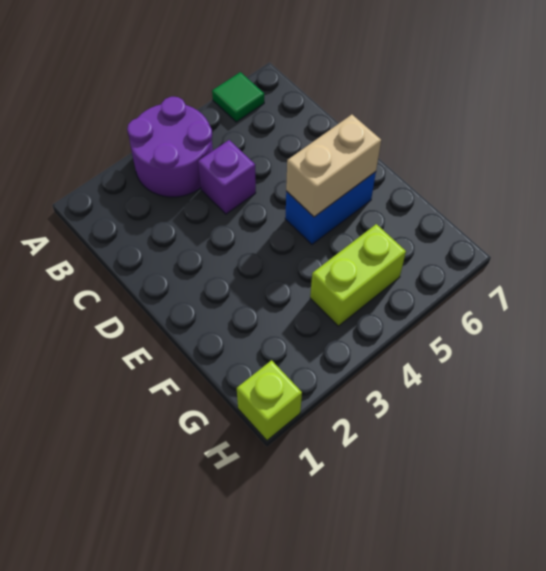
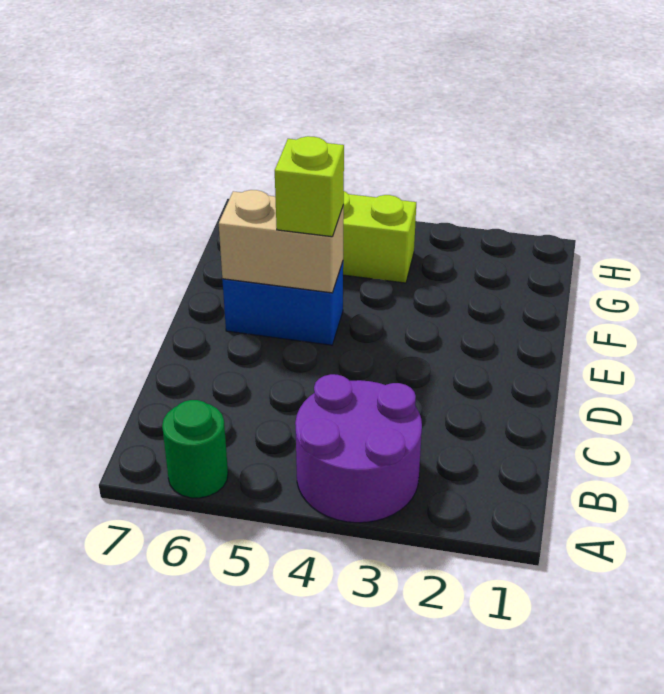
green tile A6 level 1 -> green round brick A6 level 1
purple brick C4 level 1 -> none
lime brick H1 level 1 -> lime brick E5 level 3

